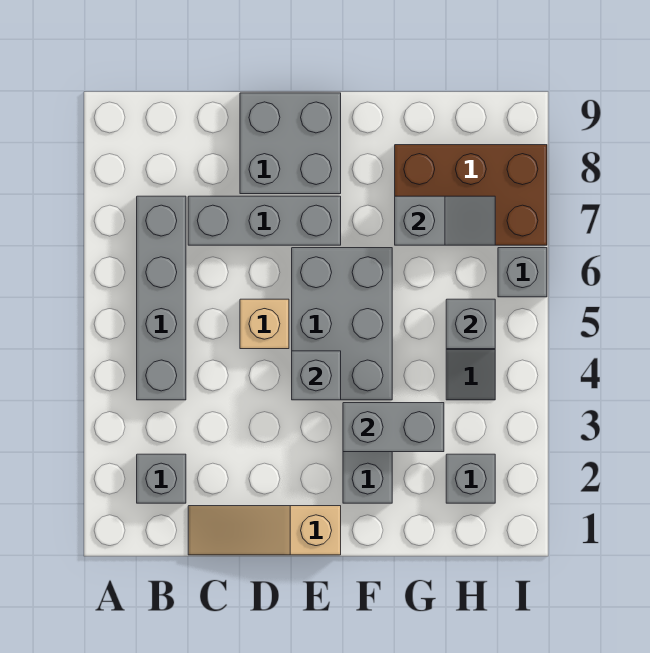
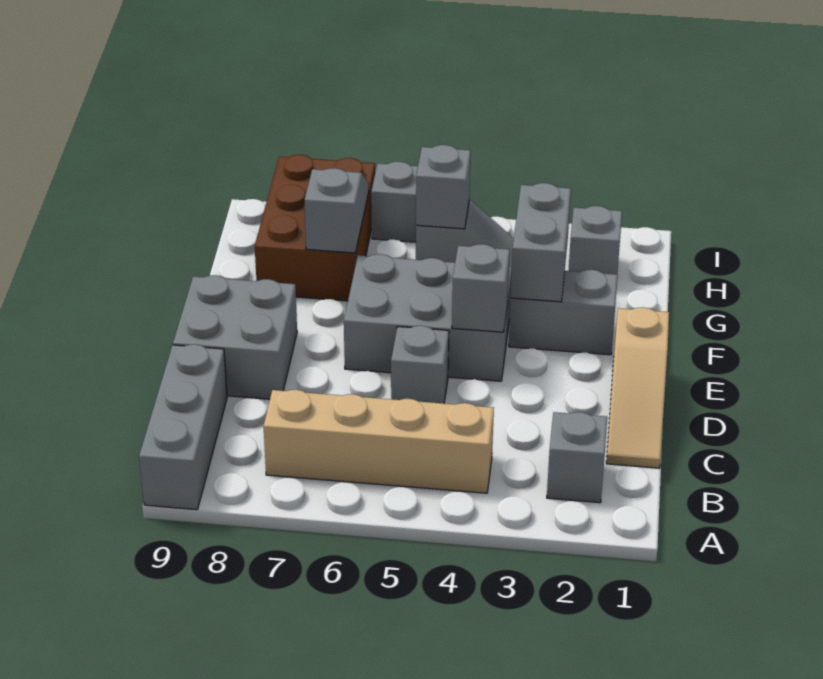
grey brick B4:B7 level 1 -> tan brick B4:B7 level 1
grey brick C7:E7 level 1 -> grey brick A9:C9 level 1
tan brick D5 level 1 -> grey brick D5 level 1

